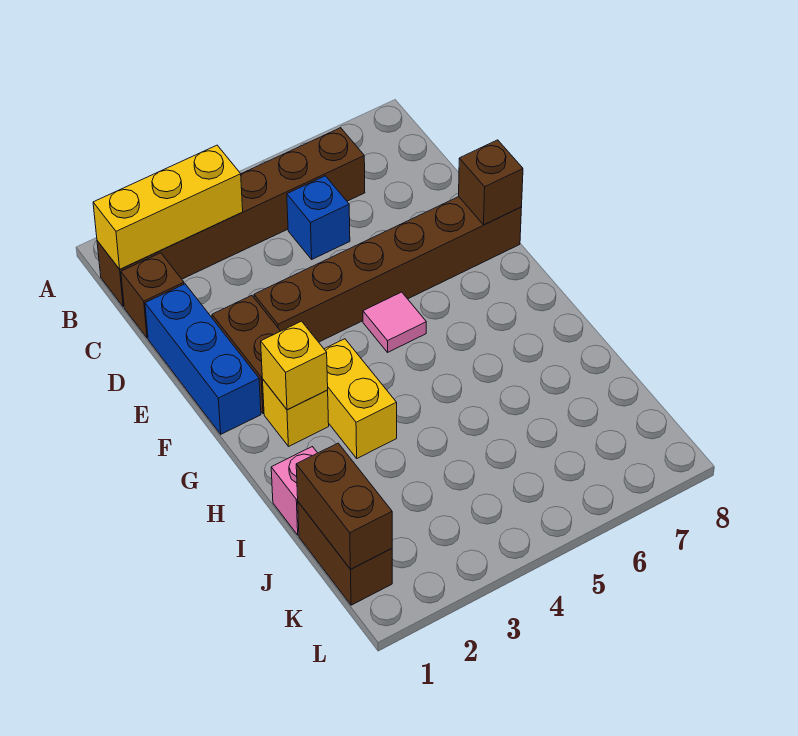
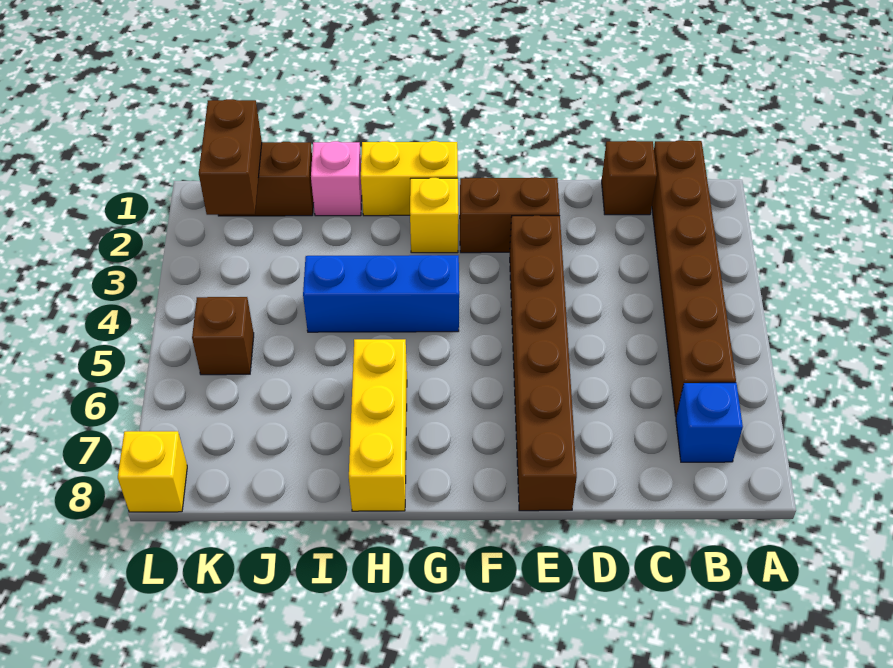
yellow brick B1:B3 level 2 -> yellow brick H6:H8 level 1
blue brick C5 level 1 -> blue brick B7 level 1
blue brick D1:F1 level 1 -> blue brick G4:I4 level 1
brown brick E8 level 2 -> brown brick K5 level 1
pink tile F5 level 1 -> none
yellow brick G2 level 2 -> yellow brick L8 level 1
yellow brick G3:H3 level 1 -> yellow brick G1:H1 level 1
brown brick J1:K1 level 2 -> brown brick K1:K2 level 2

